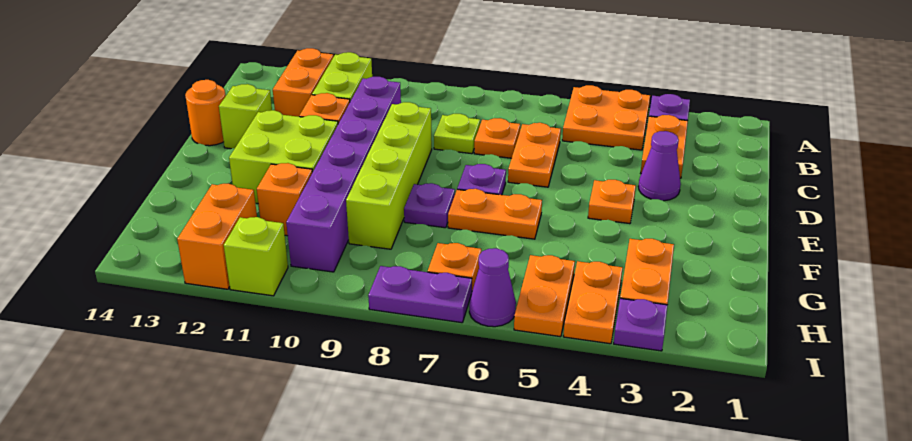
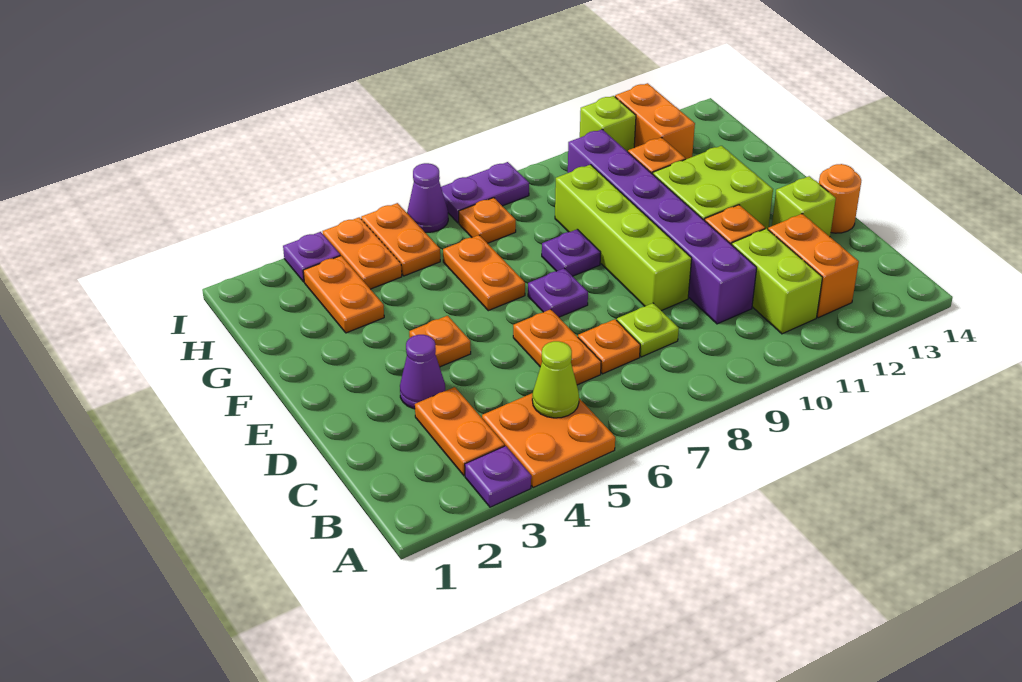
none -> lime cone B5 level 2
orange plate F6:F7 level 1 -> orange plate F6:G6 level 1

